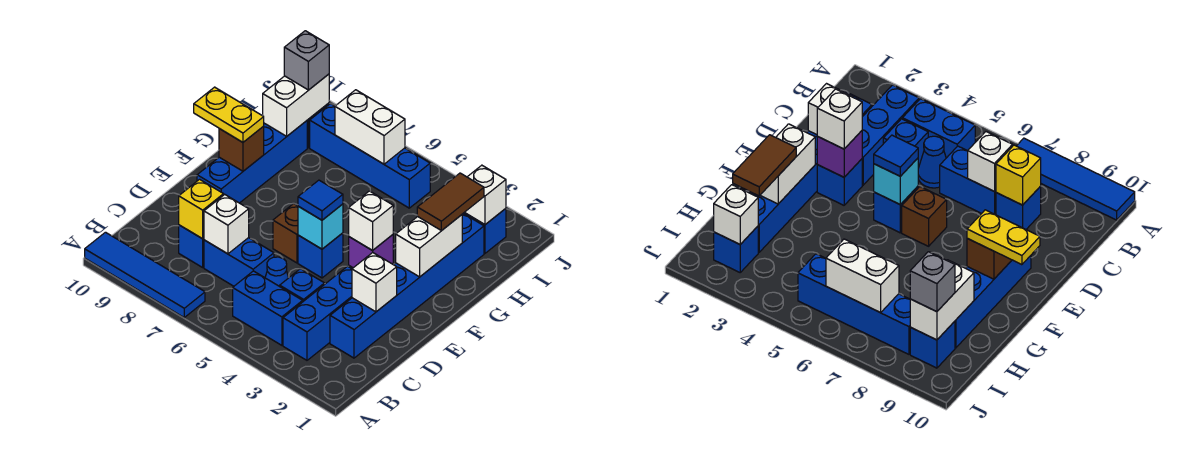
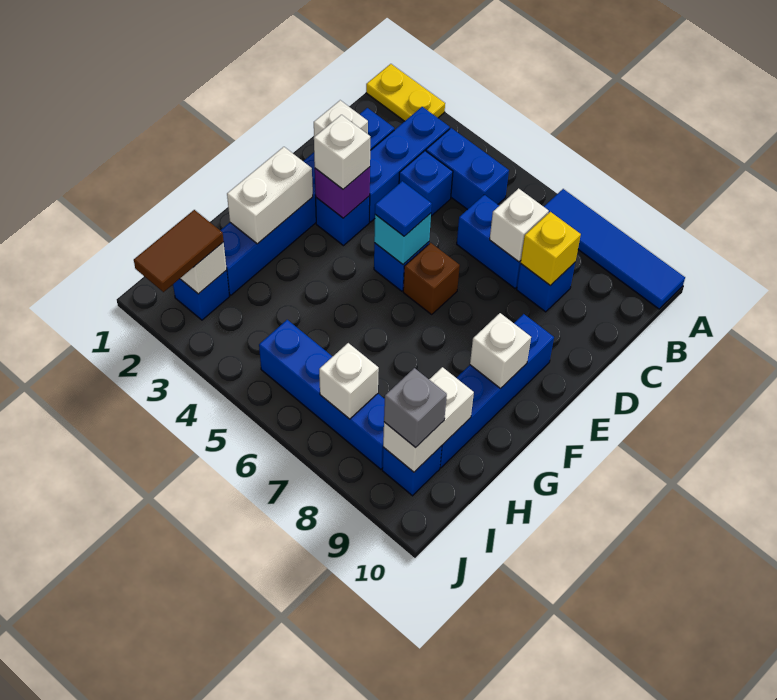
blue cone C5 level 1 -> none
brown brick F9 level 2 -> white brick F9 level 2
yellow plate F9:F10 level 3 -> yellow plate A1:A2 level 1
brown tile G2:H2 level 3 -> brown tile I2:J2 level 3
white brick I6:I7 level 2 -> white brick I7 level 2

